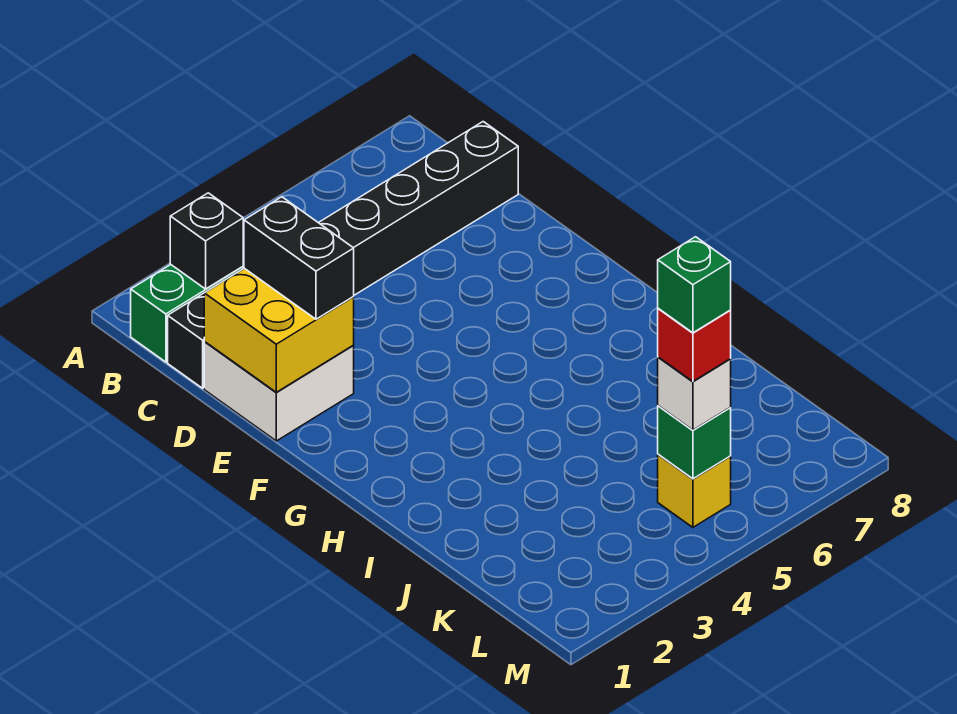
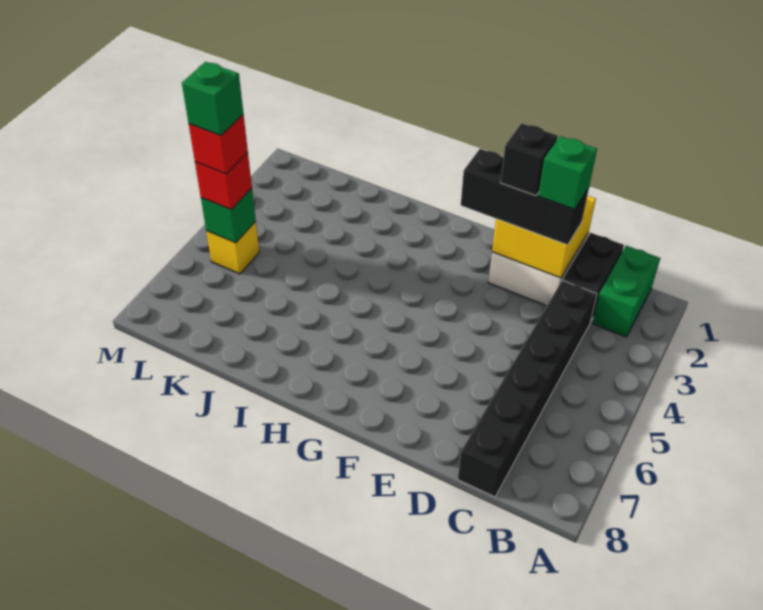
black brick B2 level 2 -> black brick E2 level 4
black brick D2:E2 level 3 -> black brick D2:F2 level 3
none -> green brick D2 level 4
white brick L5 level 3 -> red brick L5 level 3

